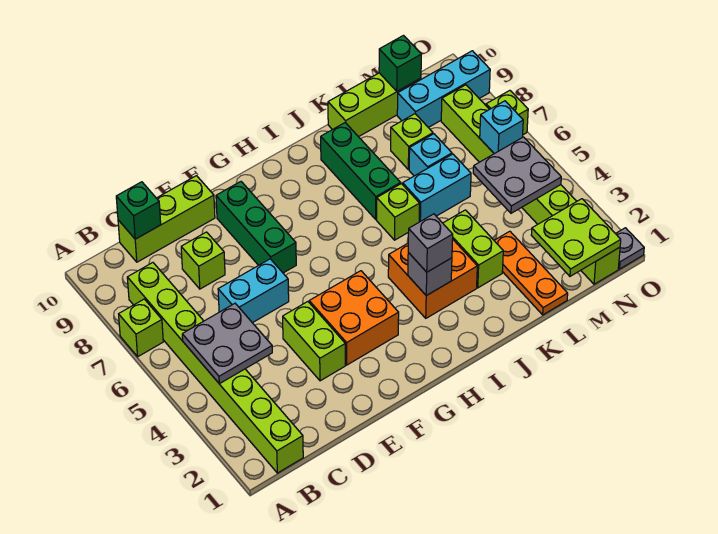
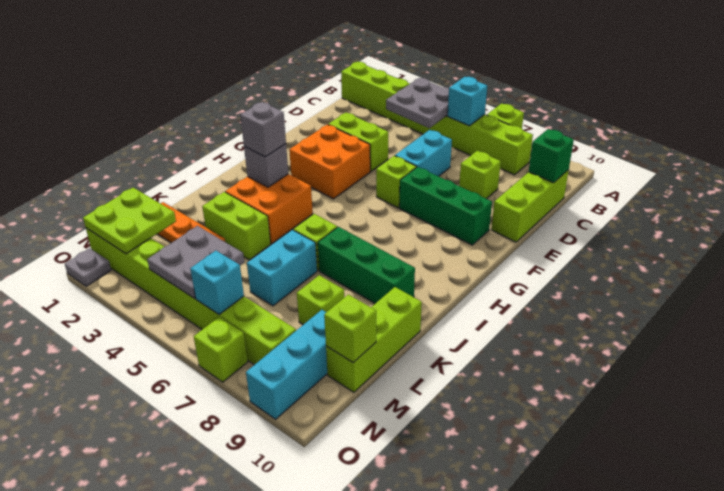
none -> lime brick F6 level 1
cyan brick L7 level 1 -> cyan brick B6 level 2
green brick M10 level 2 -> lime brick M10 level 2

